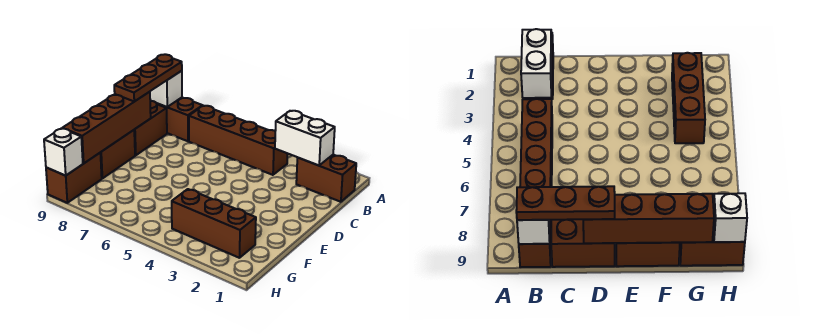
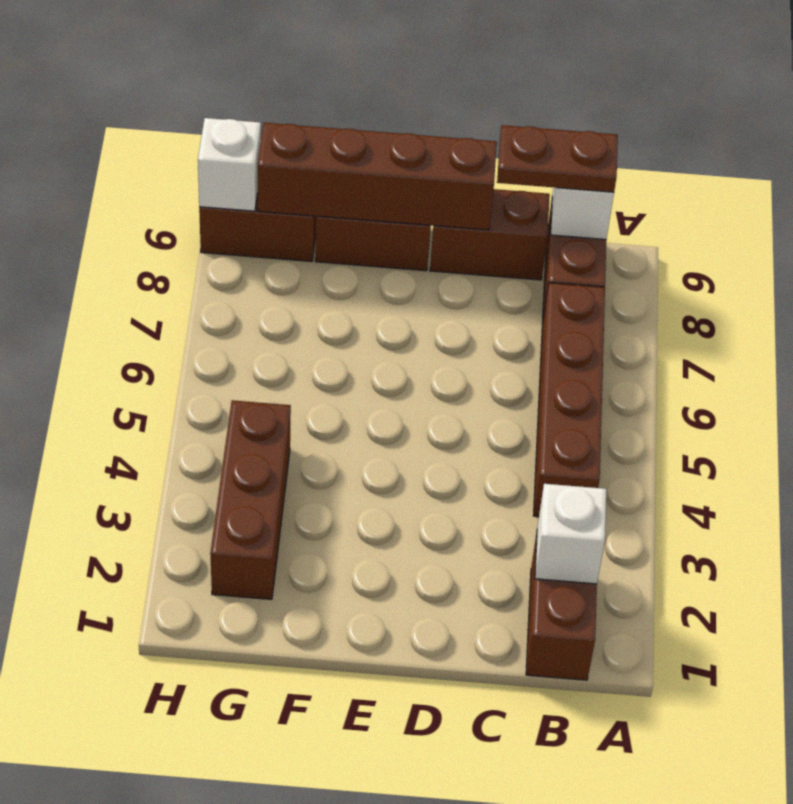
white brick B2:B3 level 2 -> white brick B2 level 2
brown plate B9:D9 level 3 -> brown plate B9:C9 level 3

